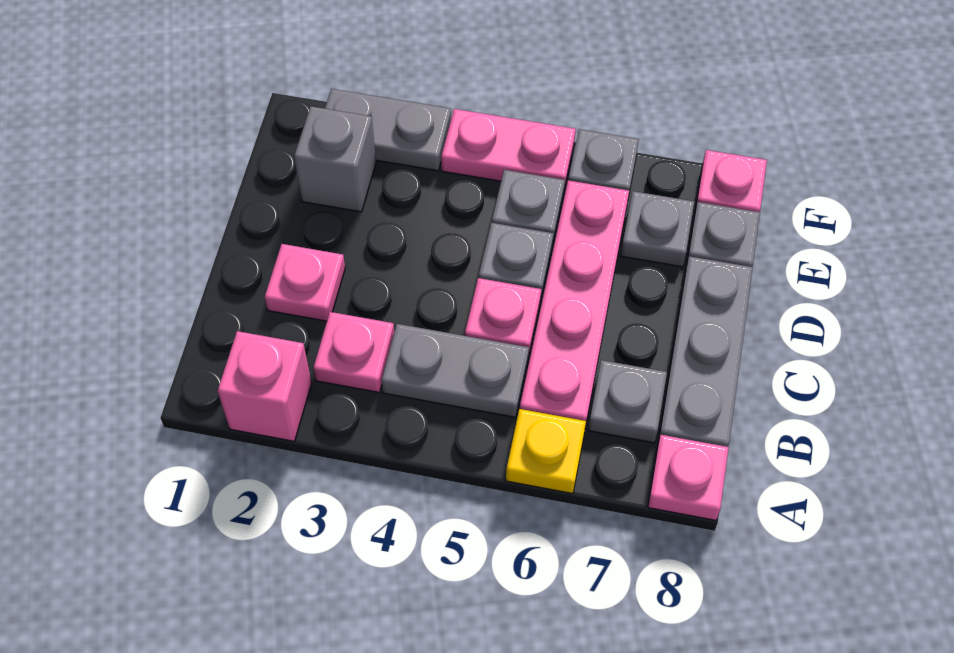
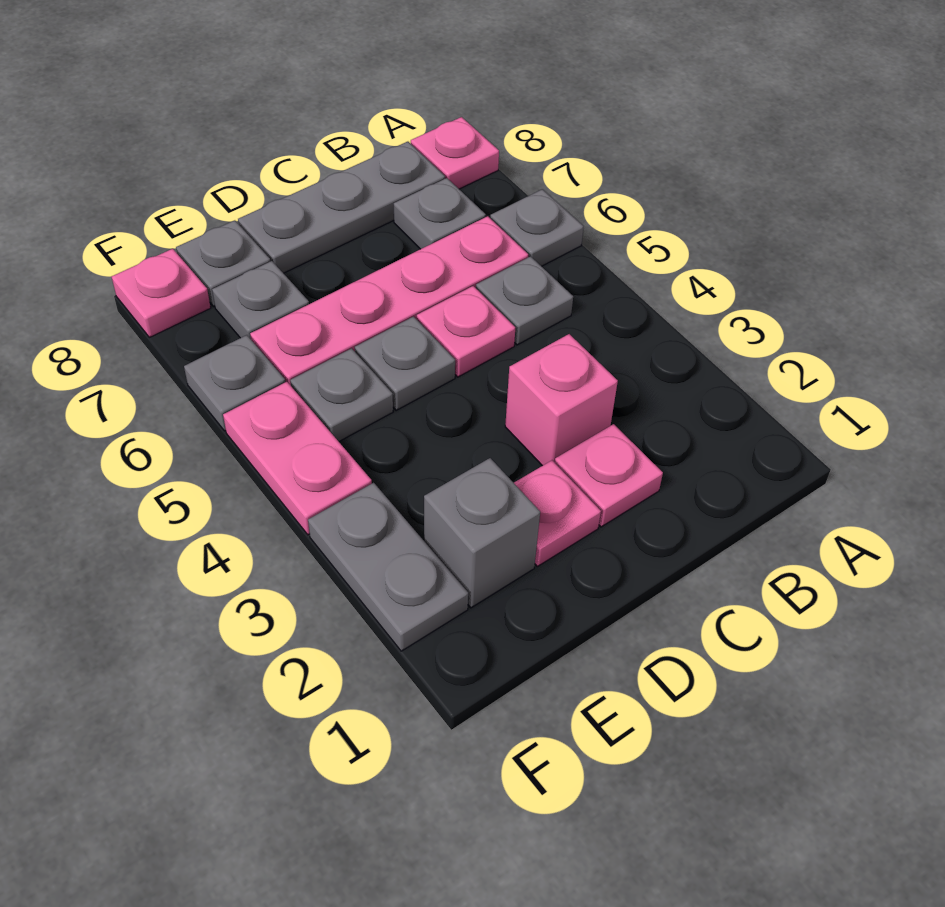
pink brick A2 level 1 -> pink brick C3 level 1
yellow plate A6 level 1 -> grey plate A6 level 1
pink plate B3 level 1 -> pink plate D2 level 1
grey plate B4:B5 level 1 -> grey plate B5 level 1

